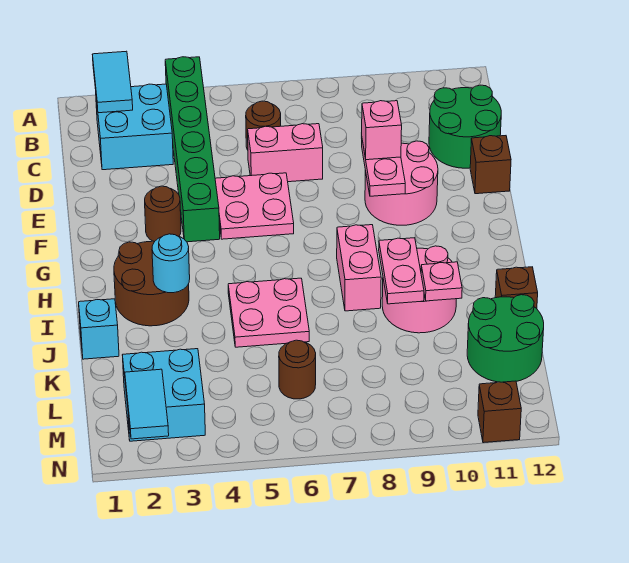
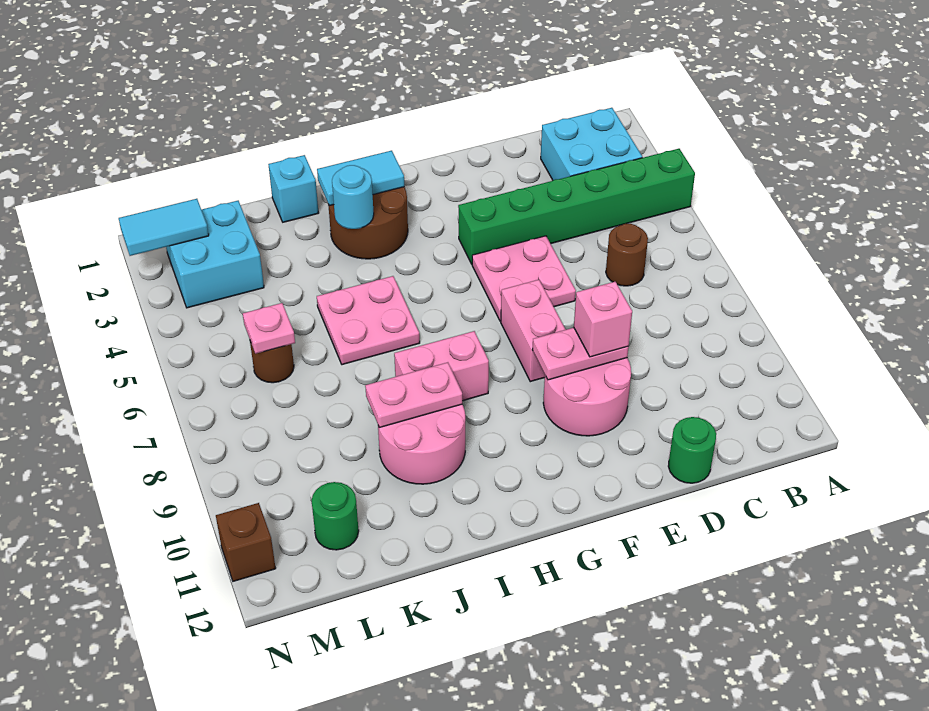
cyan tile A2:B2 level 2 -> cyan tile H2:I2 level 2
green round brick C11:D12 level 1 -> green round brick D12 level 1
pink brick D6:D7 level 1 -> pink brick F7:F8 level 1
brown brick E12 level 1 -> none
brown round brick F3 level 1 -> none
pink plate J10 level 2 -> pink plate L6 level 2
brown brick J12 level 1 -> none
green round brick K11:L12 level 1 -> green round brick L11 level 1

